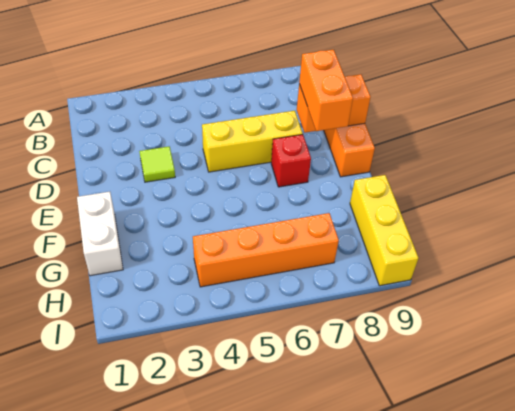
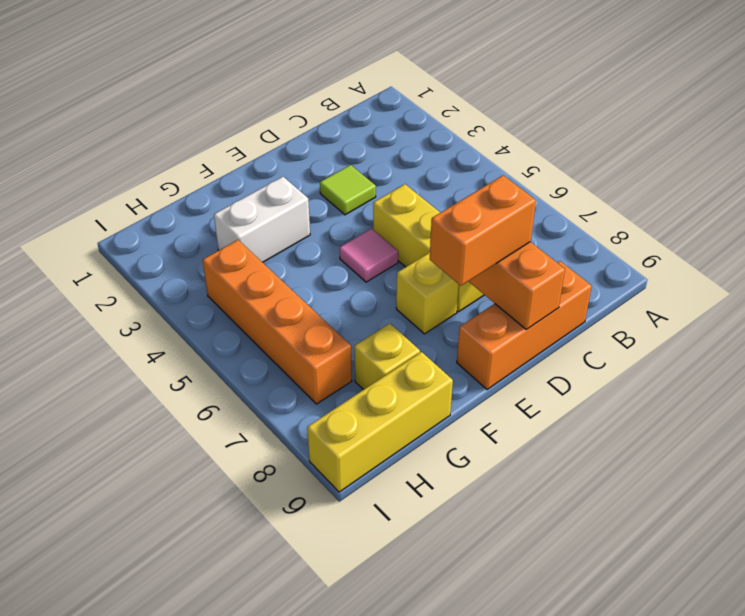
none -> pink tile E5 level 1
red brick E7 level 1 -> yellow brick E7 level 1
white brick F1:G1 level 1 -> white brick F3:G3 level 1
none -> yellow brick G8 level 1

